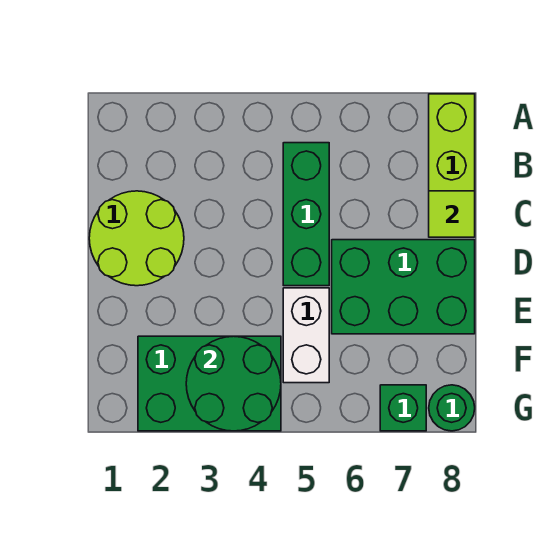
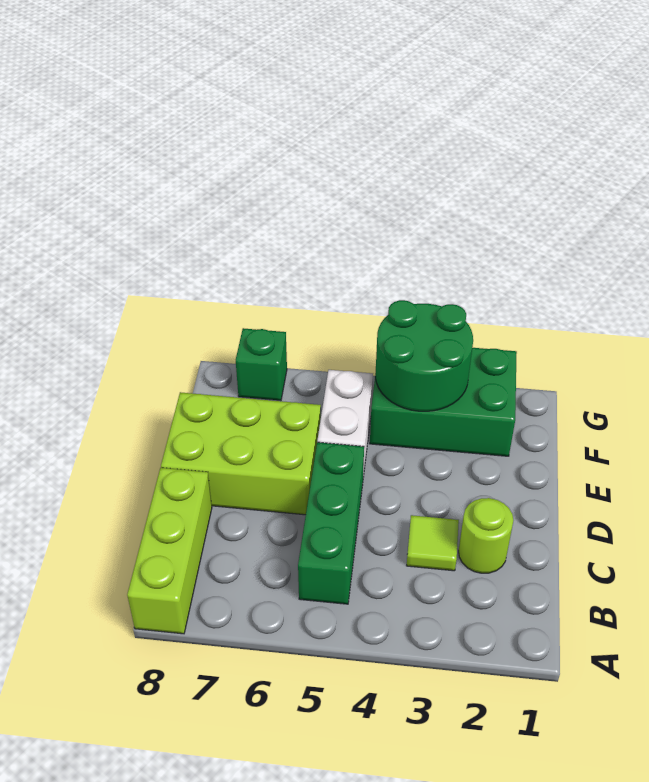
lime round brick C1:D2 level 1 -> lime round brick C2 level 1
lime tile C8 level 2 -> lime tile C3 level 1
green brick D6:E8 level 1 -> lime brick D6:E8 level 1
green round brick G8 level 1 -> none

